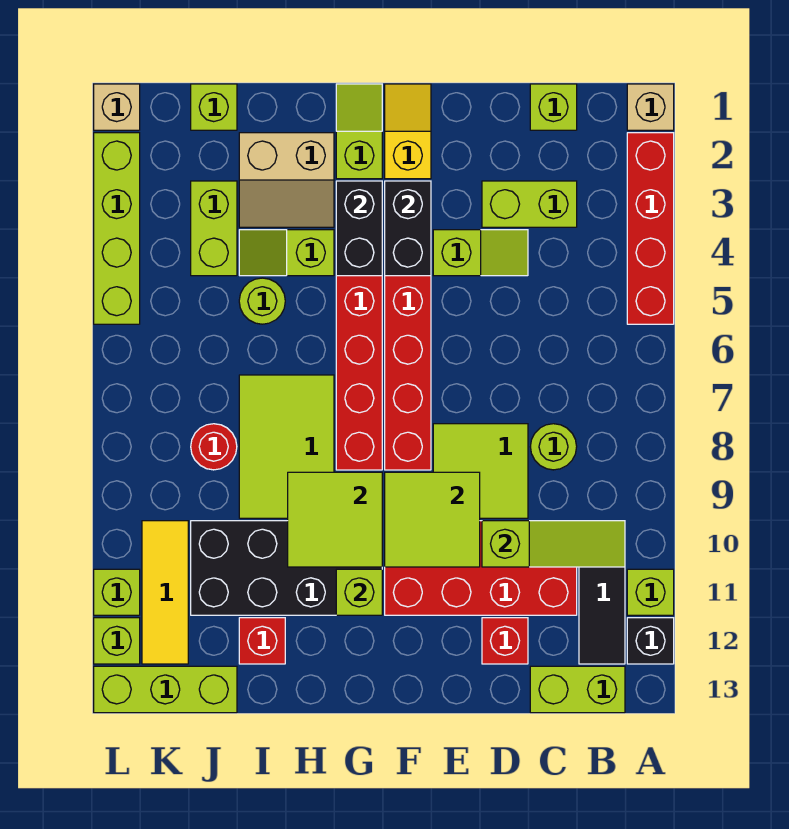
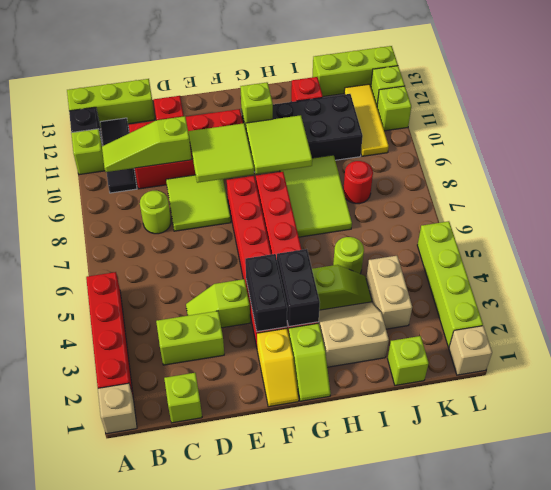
lime brick B13:C13 level 1 -> lime brick A13:C13 level 1
lime brick J3:J4 level 1 -> tan brick J3:J4 level 1

